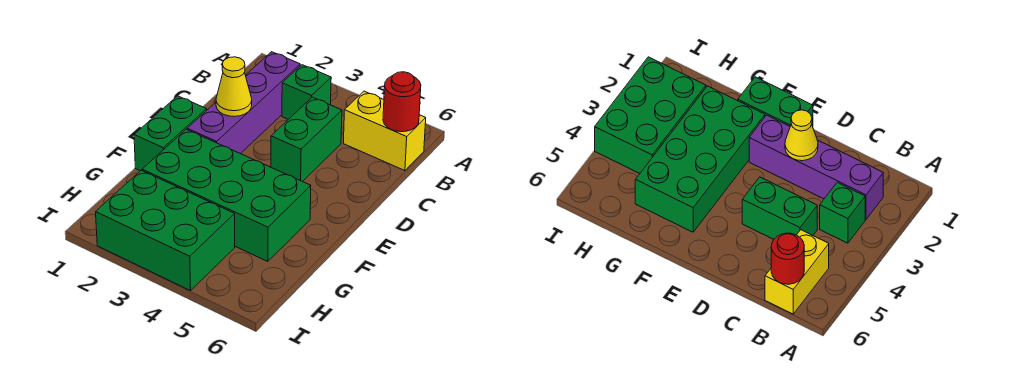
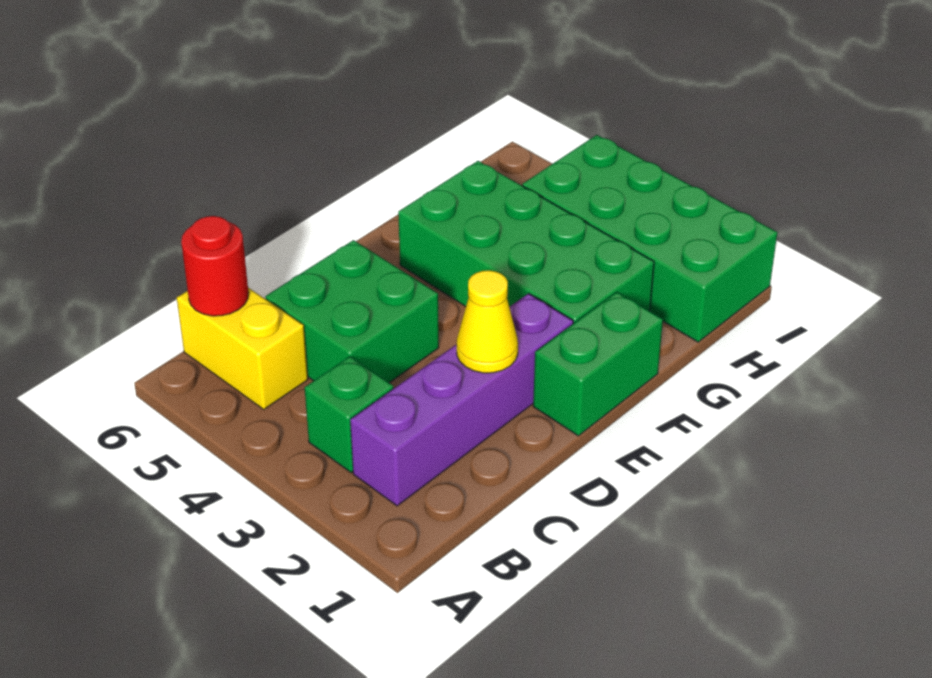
green brick C4:D4 level 1 -> green brick C4:D5 level 1
green brick H2:I4 level 1 -> green brick H1:I4 level 1

